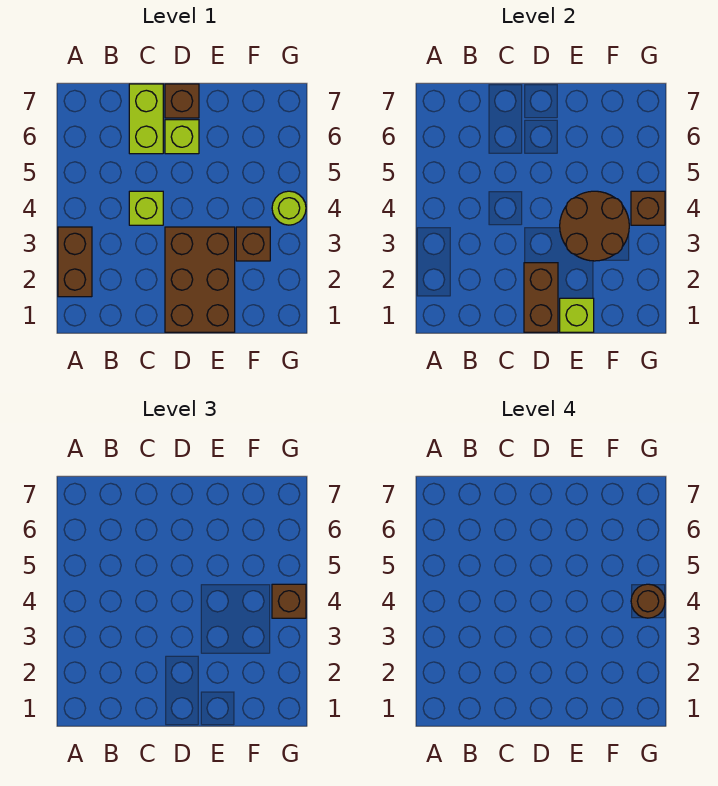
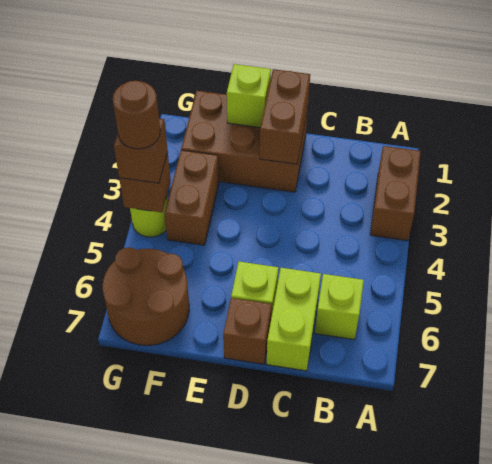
lime brick C4 level 1 -> lime brick B6 level 1
brown brick D1:E3 level 1 -> brown brick D1:F2 level 1
brown round brick E3:F4 level 2 -> brown round brick F6:G7 level 1
brown brick F3 level 1 -> brown brick F3:F4 level 1

